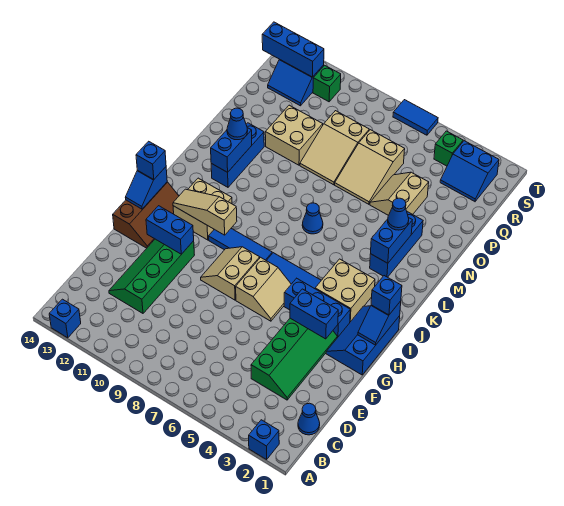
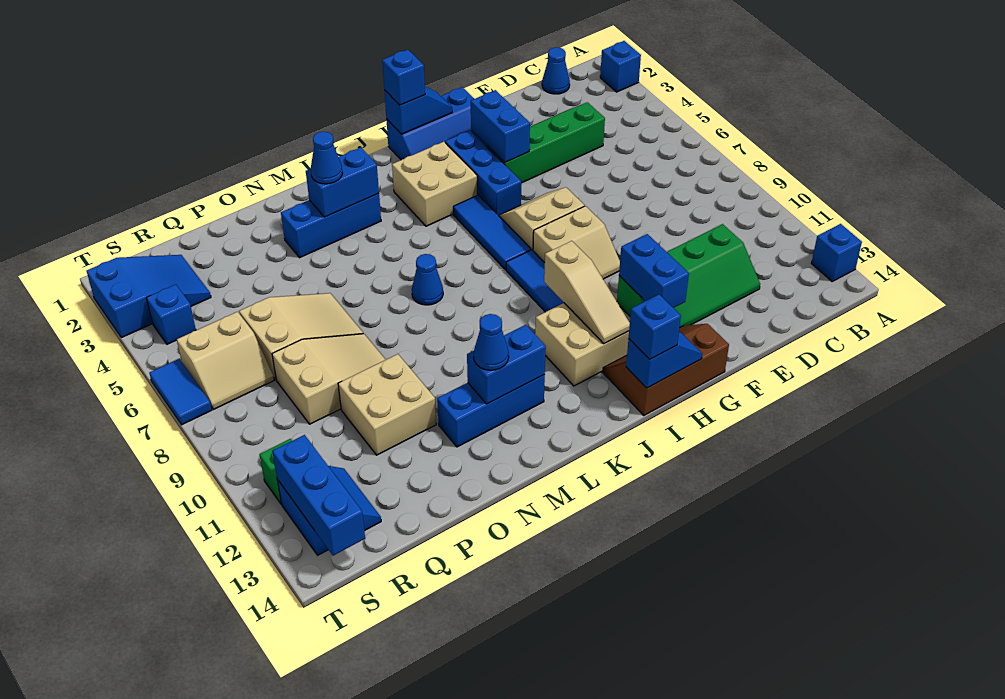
tan slope O4:P5 level 1 top 4 -> tan slope R6:S7 level 1 top 6
blue slope R2:S3 level 1 top S -> blue slope R2:T3 level 1 top T
green brick S4 level 1 -> blue brick S4 level 1

